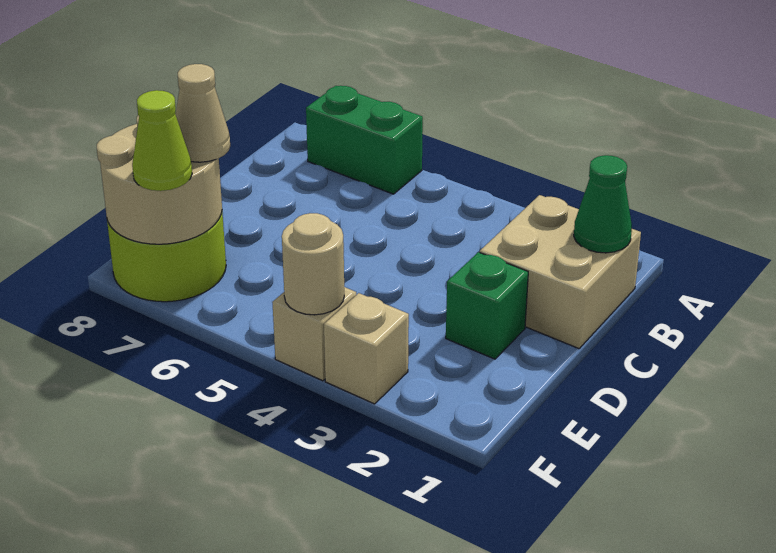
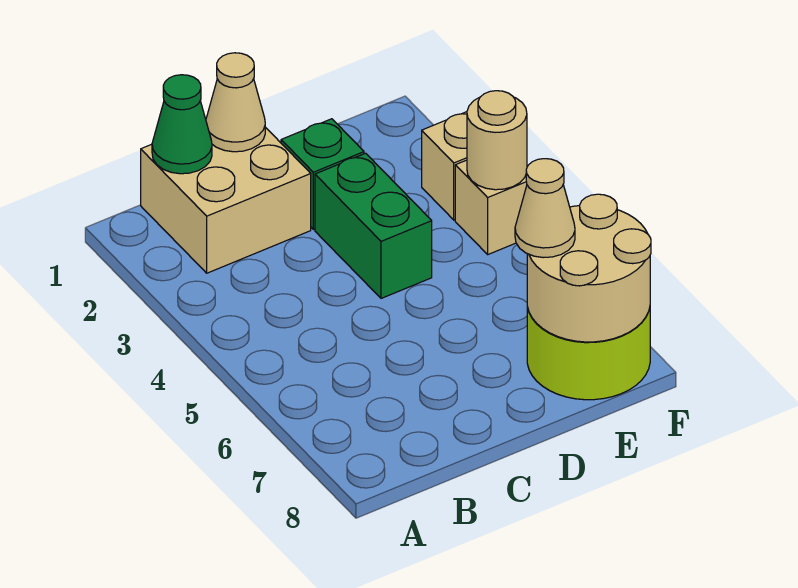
green brick A6:A7 level 1 -> green brick D3:D4 level 1
none -> tan cone C1 level 2
lime cone F7 level 3 -> none

